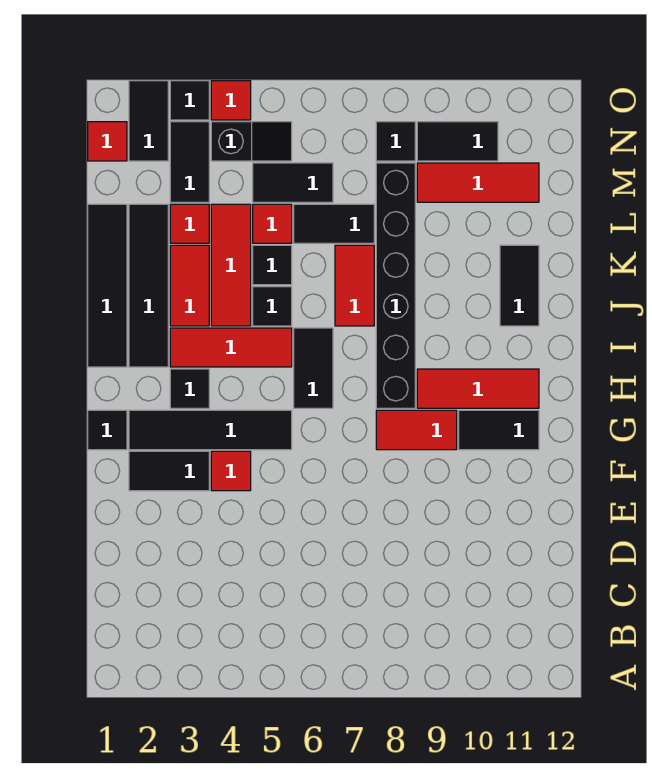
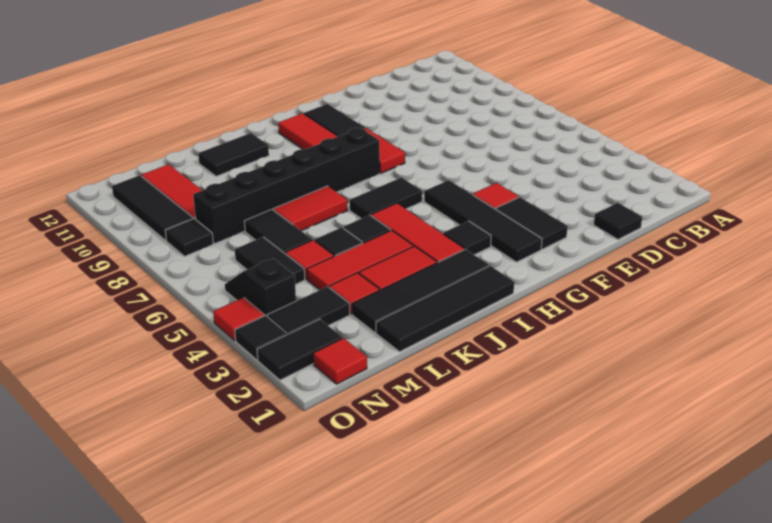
black tile G1 level 1 -> black tile D1 level 1
black tile N9:N10 level 1 -> black tile N9:N11 level 1

